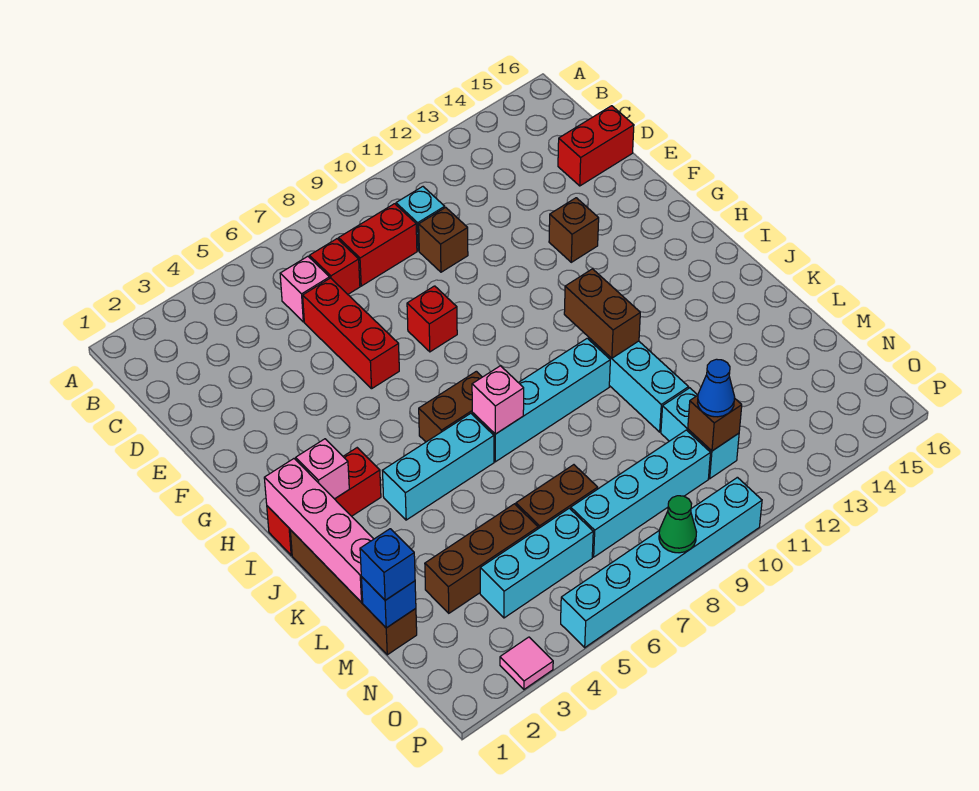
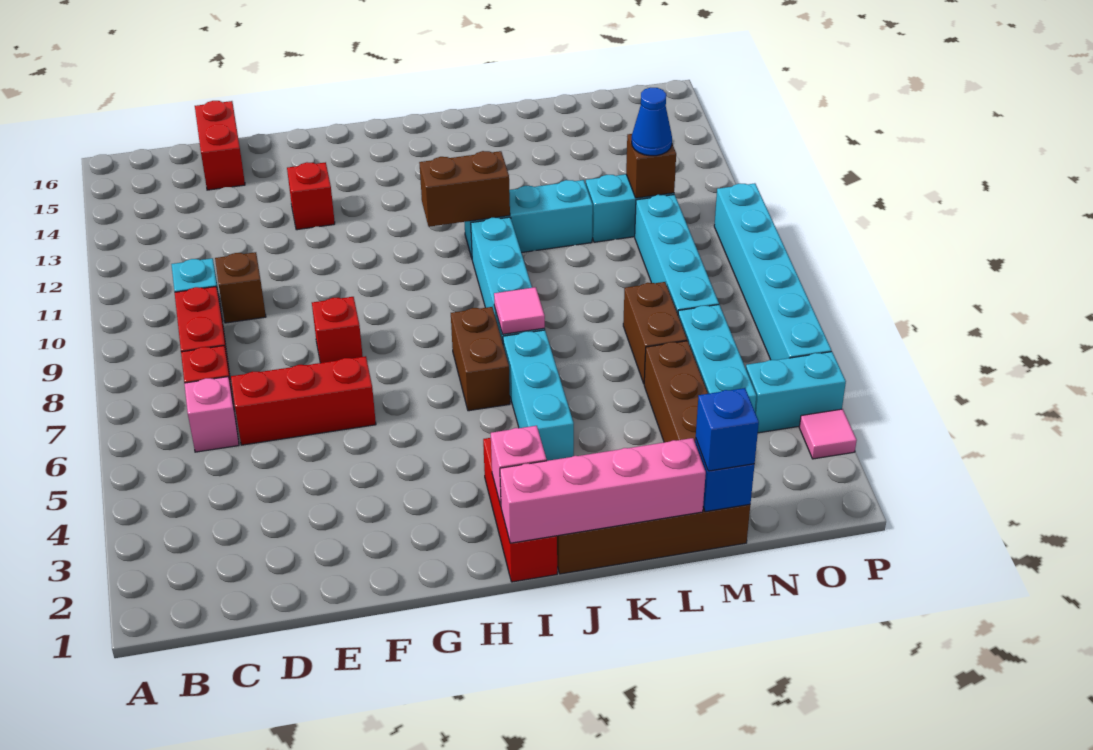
brown brick F13 level 1 -> red brick F13 level 1
pink brick J7 level 2 -> pink tile J7 level 2
none -> cyan brick O4:P4 level 1
green cone P8 level 2 -> none

